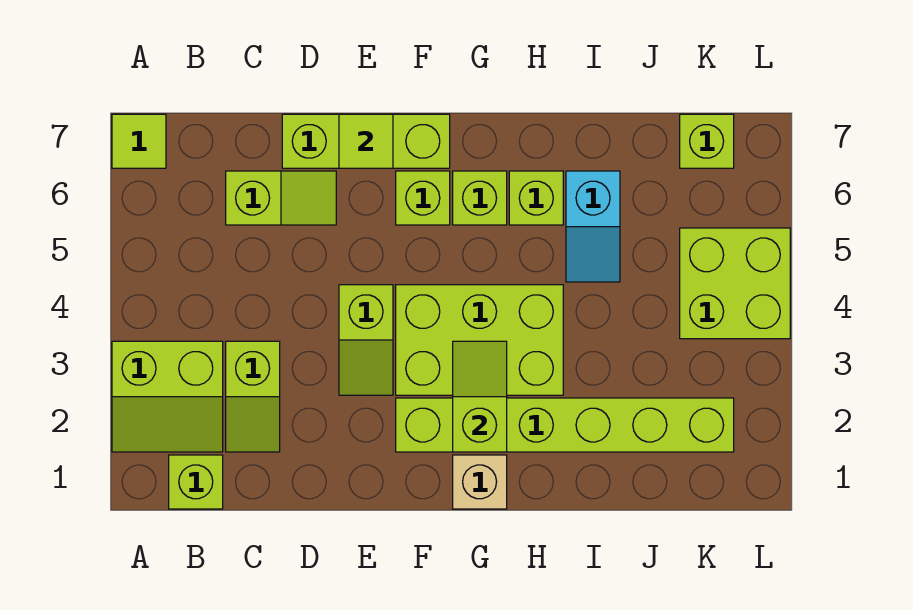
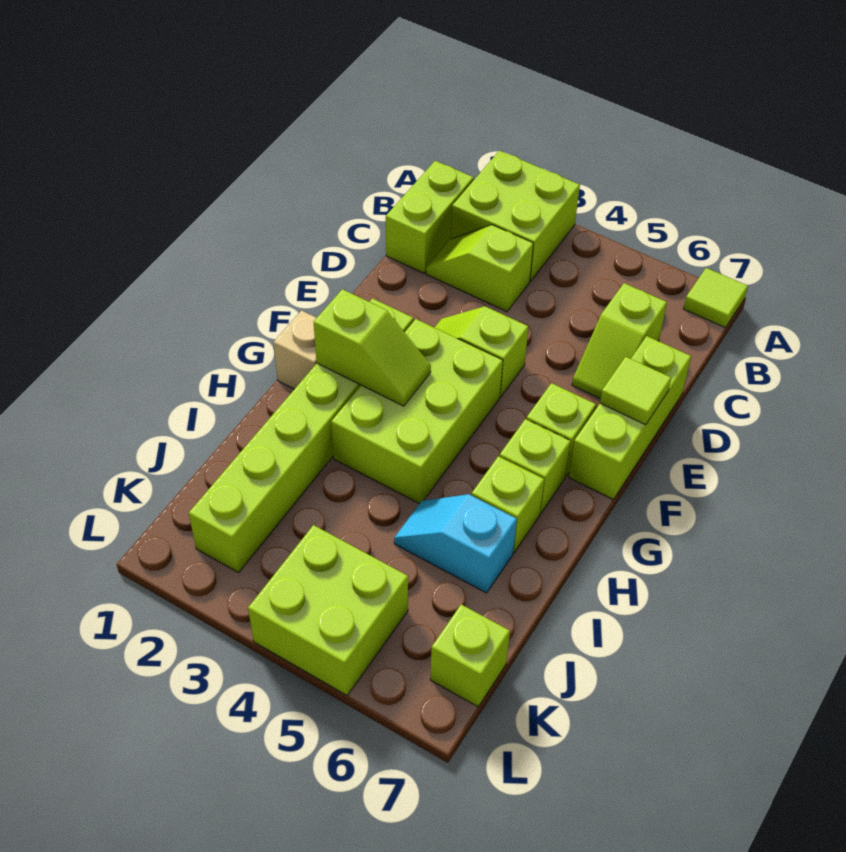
lime slope A2:B3 level 1 top 3 -> lime brick A2:B3 level 1
lime brick B1 level 1 -> lime brick B1:C1 level 1

